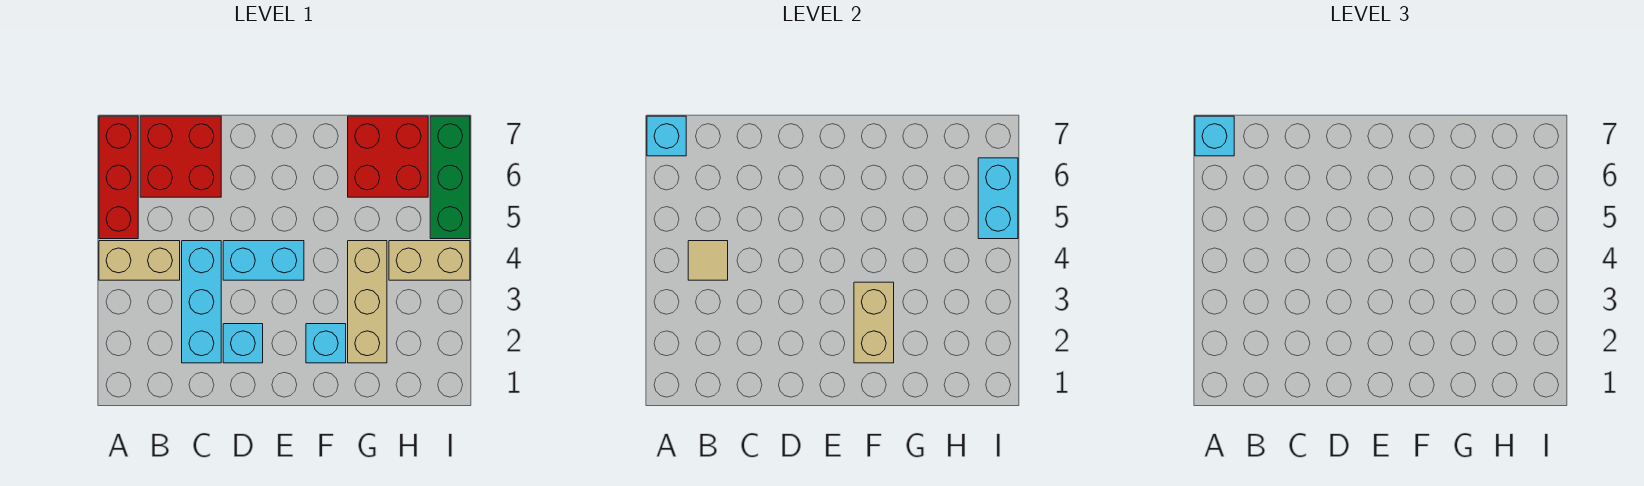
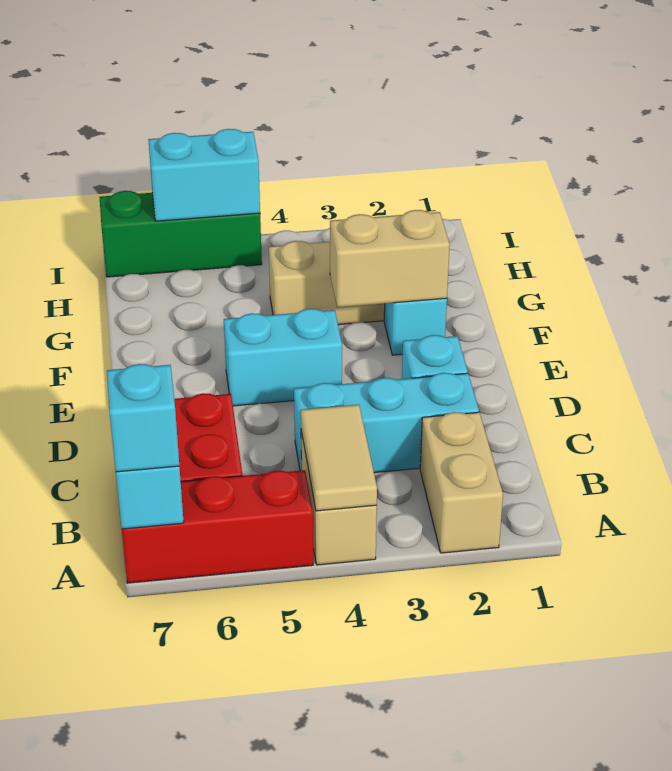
tan tile B4 level 2 -> tan tile A4:B4 level 2
cyan brick D4:E4 level 1 -> cyan brick E4:E5 level 1
red brick G6:H7 level 1 -> none
tan brick H4:I4 level 1 -> tan brick A2:B2 level 1

